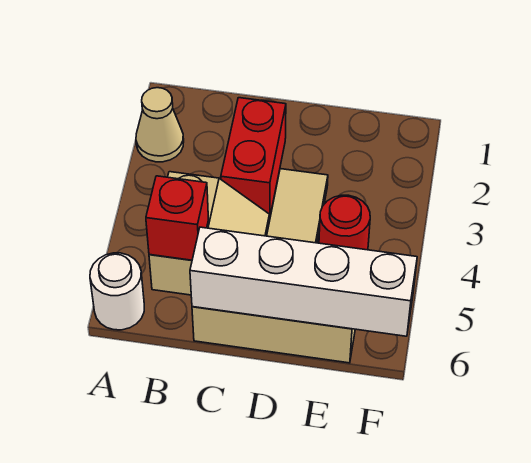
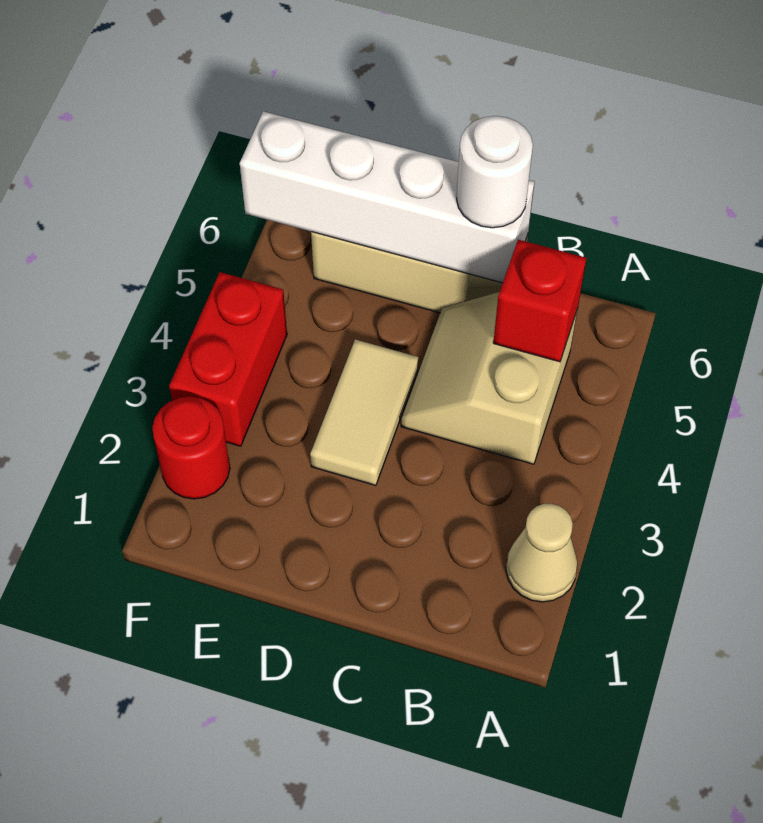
white round brick A6 level 1 -> white round brick C6 level 3
red brick C2:C3 level 1 -> red brick F3:F4 level 1
red round brick E4 level 1 -> red round brick F2 level 1

